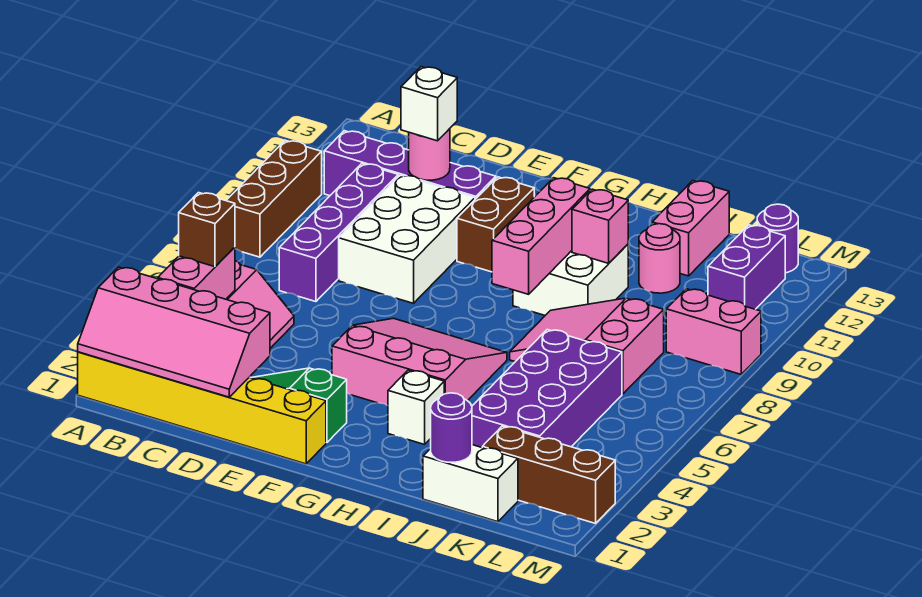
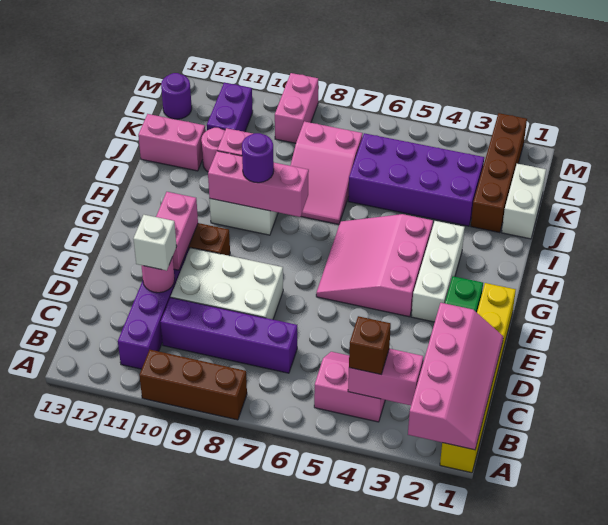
none -> pink brick E11:F11 level 2
white brick H3 level 1 -> white brick F3:H3 level 1
purple round brick J1 level 2 -> purple round brick H9 level 3
brown brick K2:M2 level 1 -> brown brick J2:M2 level 1
purple brick L11:L12 level 1 -> purple brick K11:L11 level 1

